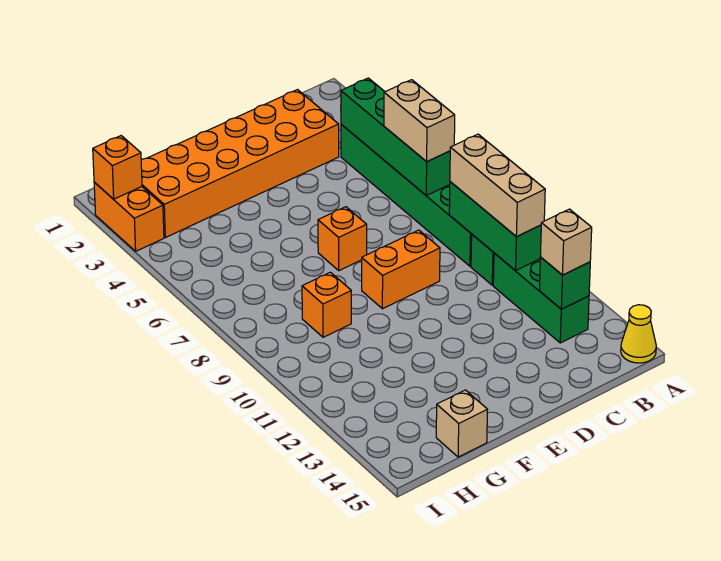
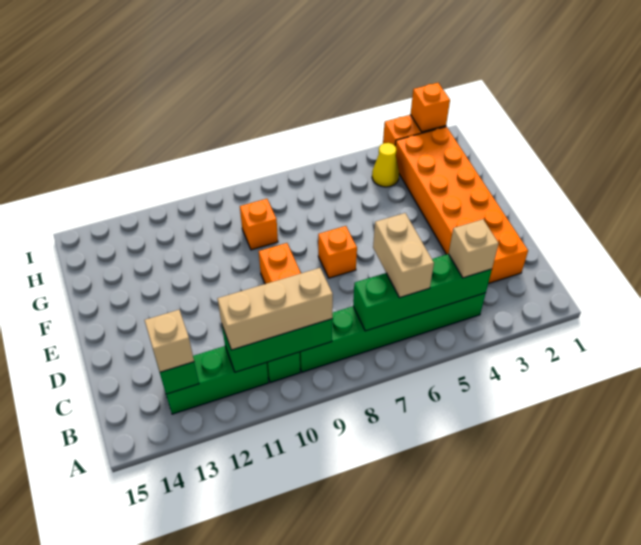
yellow cone A15 level 1 -> yellow cone H4 level 1
tan brick B6:B7 level 3 -> tan brick B6:C6 level 3
tan brick G15 level 1 -> tan brick B4 level 3

